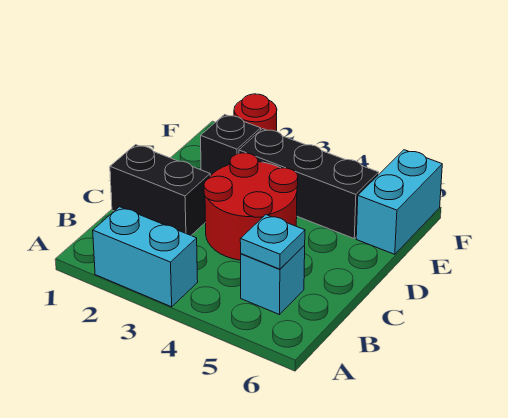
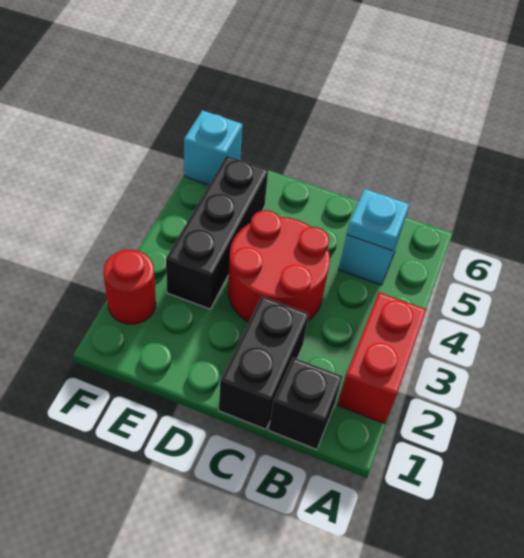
cyan brick A2:A3 level 1 -> red brick A2:A3 level 1
black brick E2 level 1 -> black brick B1 level 1
cyan brick E6:F6 level 1 -> cyan brick F6 level 1

